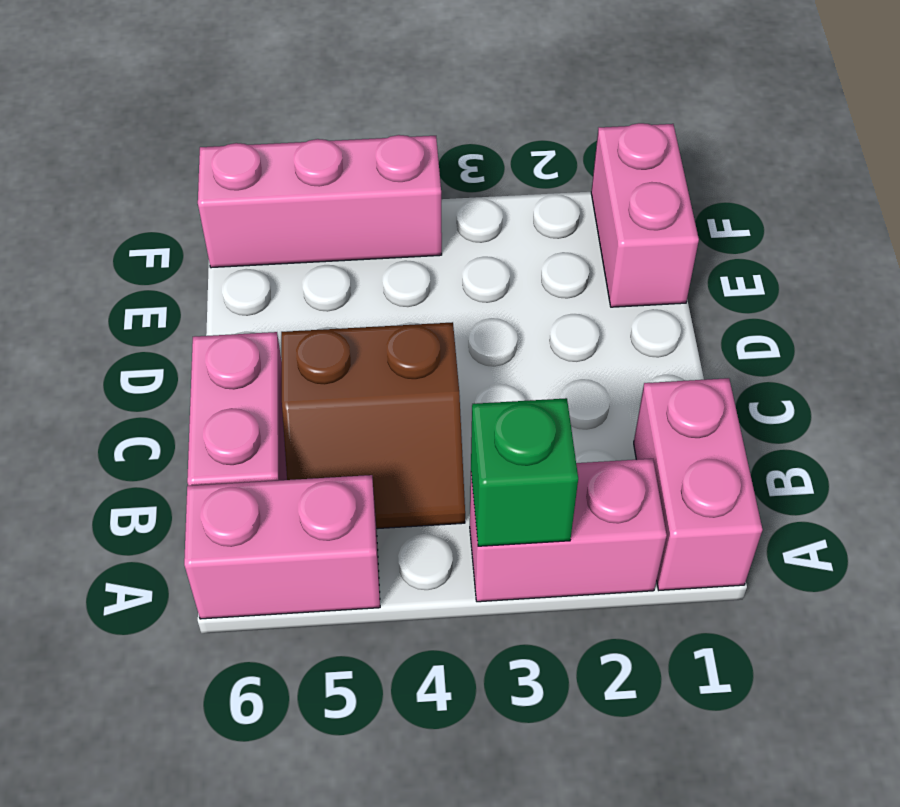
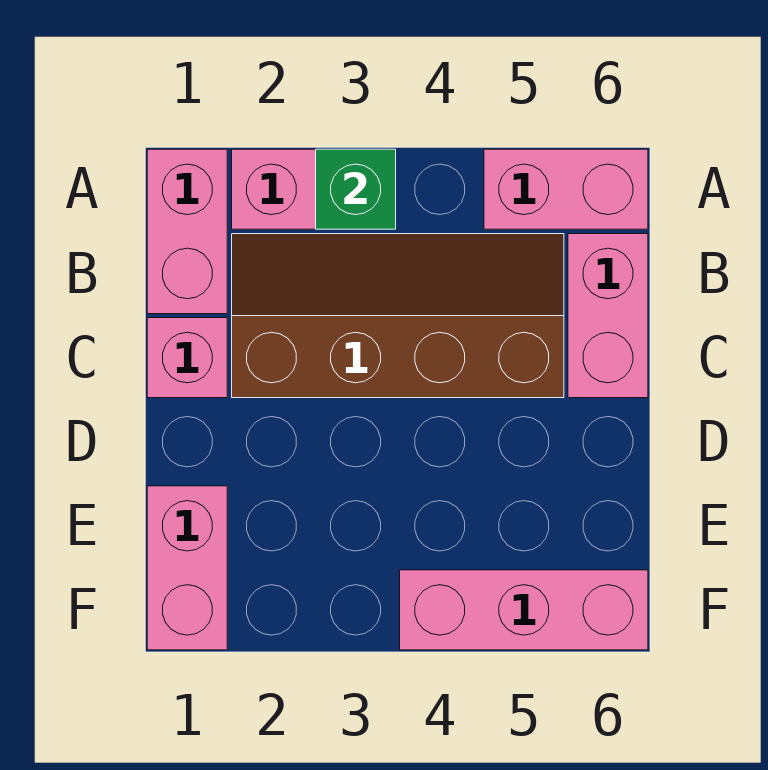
brown slope B4:C5 level 1 top C -> brown slope B2:C5 level 1 top C
none -> pink brick C1 level 1

